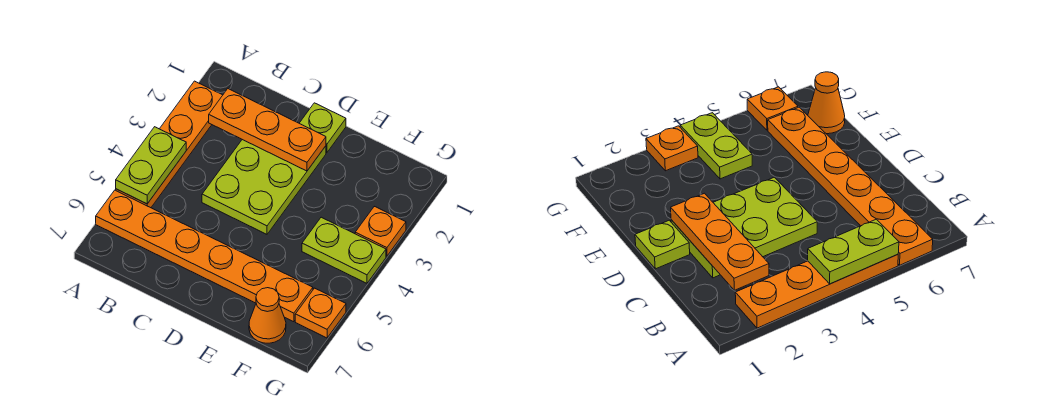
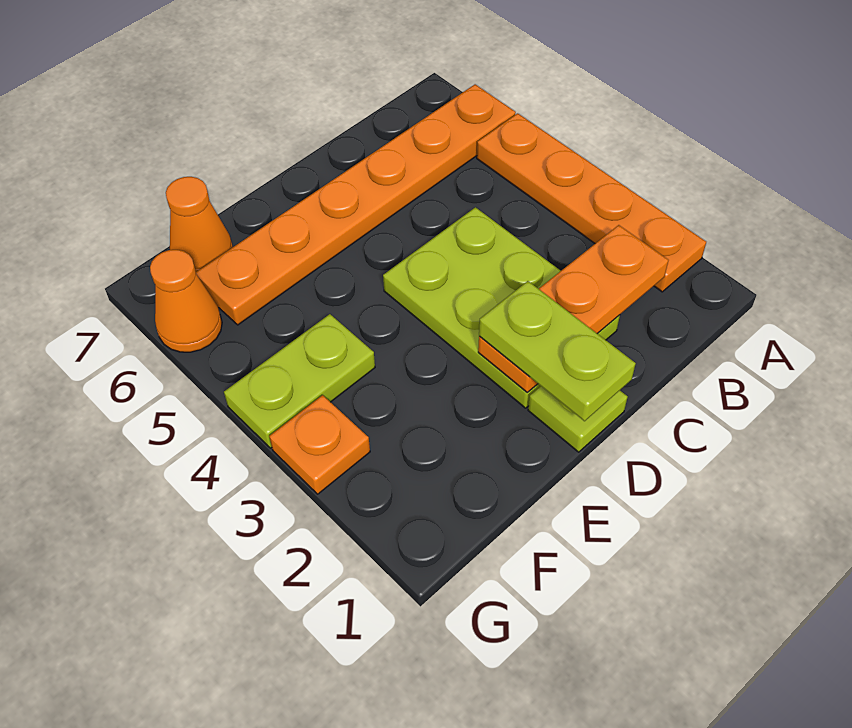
lime plate A4:A5 level 2 -> lime plate D1:D2 level 3
orange plate G6 level 1 -> orange cone G6 level 1

